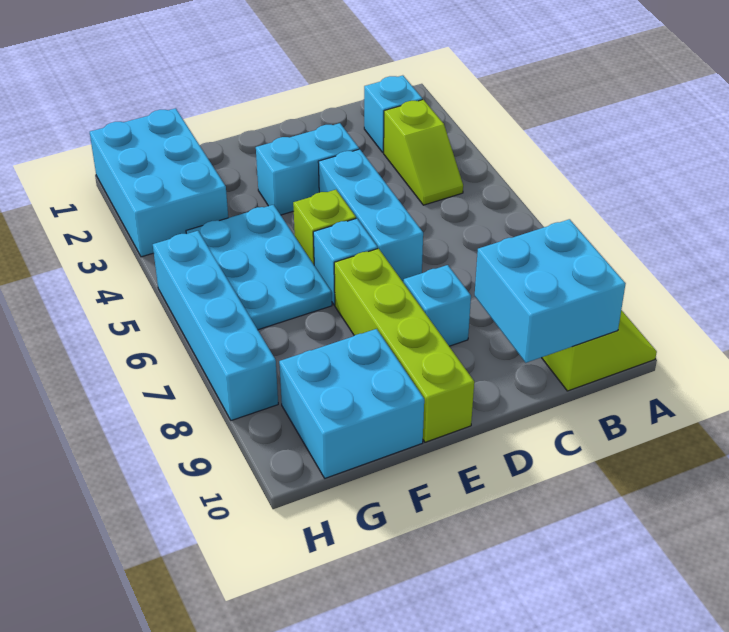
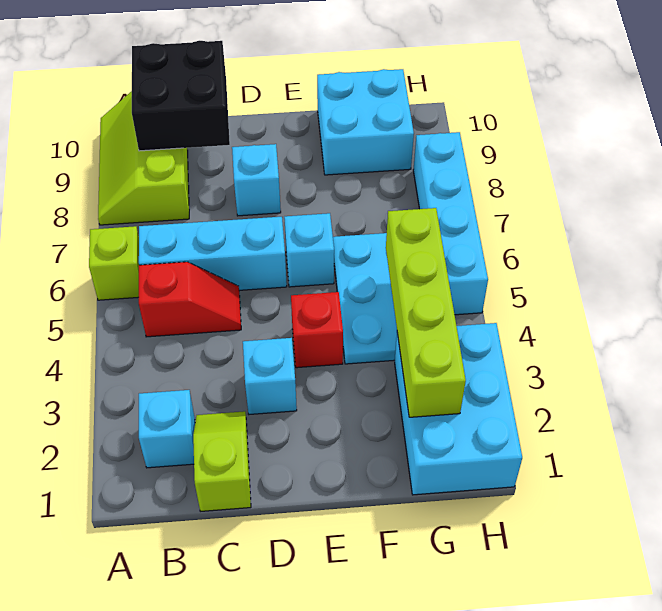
lime slope B3:B4 level 1 top 3 -> lime slope C1:C2 level 1 top 1
none -> red slope B5:C5 level 1 top B
cyan brick B9:C10 level 2 -> black brick B9:C10 level 2
cyan brick D3:E3 level 1 -> cyan brick D3 level 1
cyan brick D4:D6 level 1 -> cyan brick B6:D6 level 1
none -> red brick E4 level 1
lime brick E5 level 1 -> lime brick A6 level 1
lime brick E7:E10 level 1 -> lime brick G2:G5 level 2

